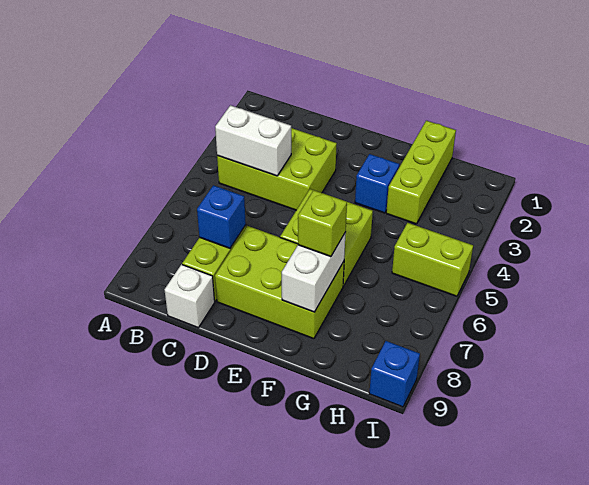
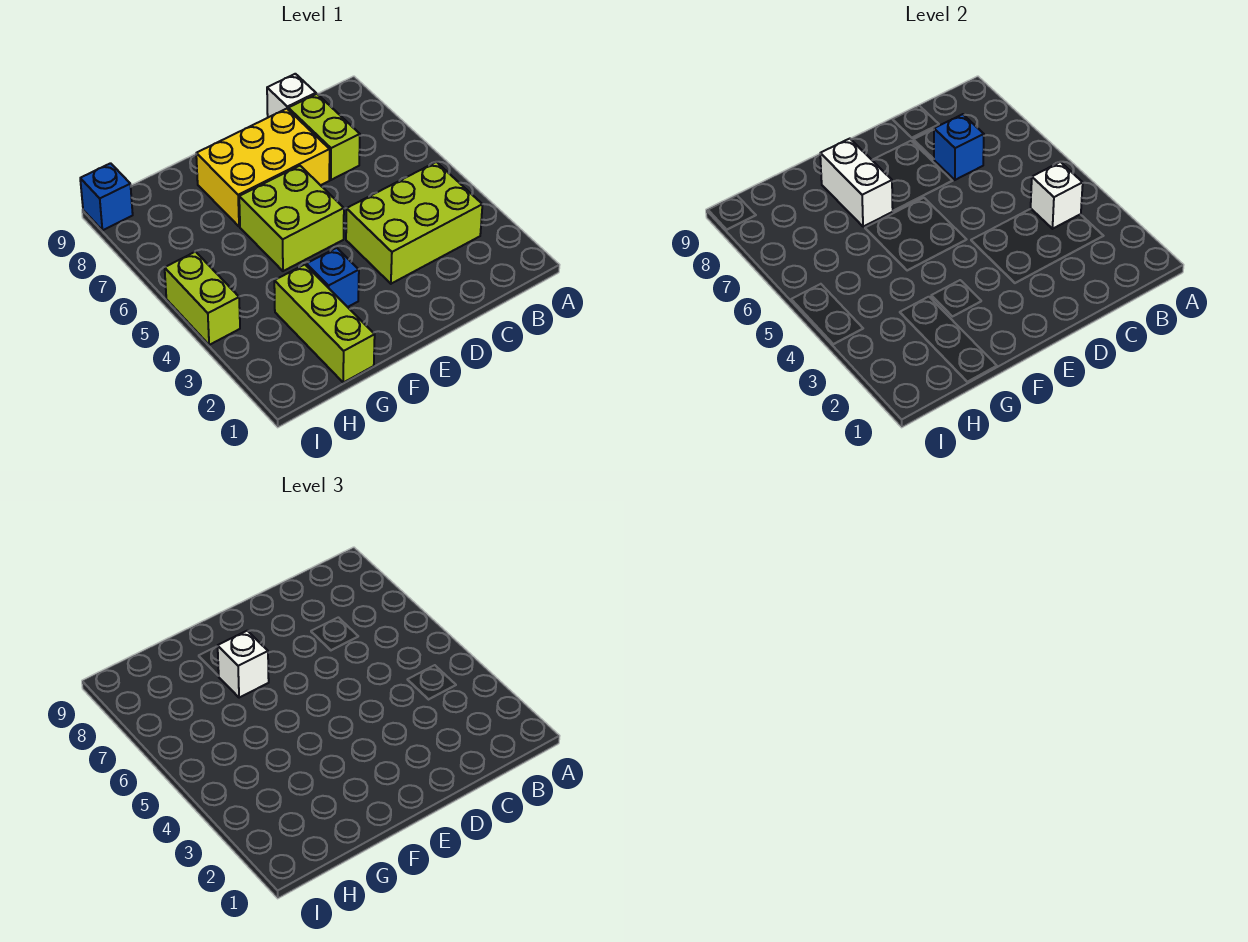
white brick B4:C4 level 2 -> white brick B4 level 2
lime brick D7:F8 level 1 -> yellow brick D7:F8 level 1
lime brick F7 level 3 -> white brick F7 level 3
lime brick H5:I5 level 1 -> lime brick I4:I5 level 1

